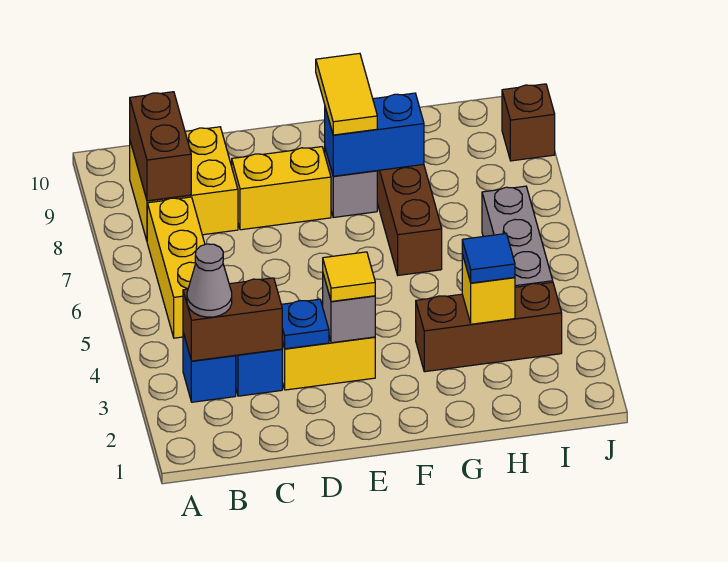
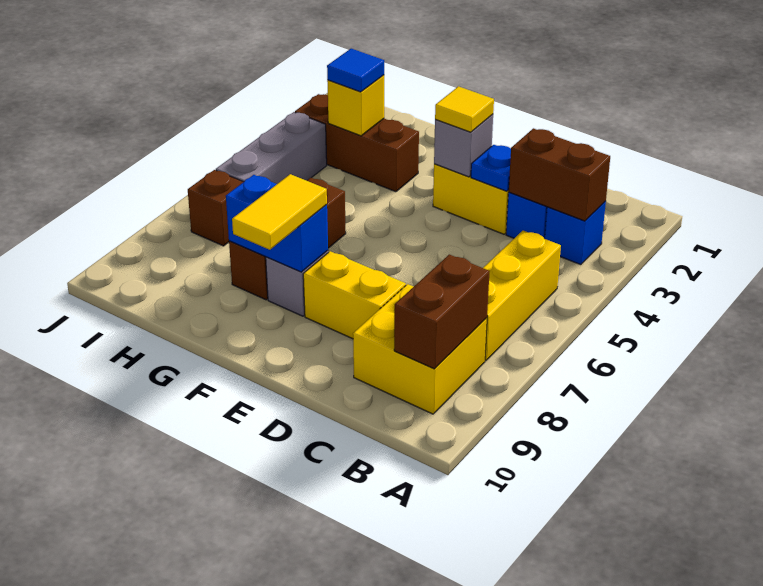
grey cone B3 level 3 -> none
brown brick J9 level 1 -> brown brick I7 level 1

